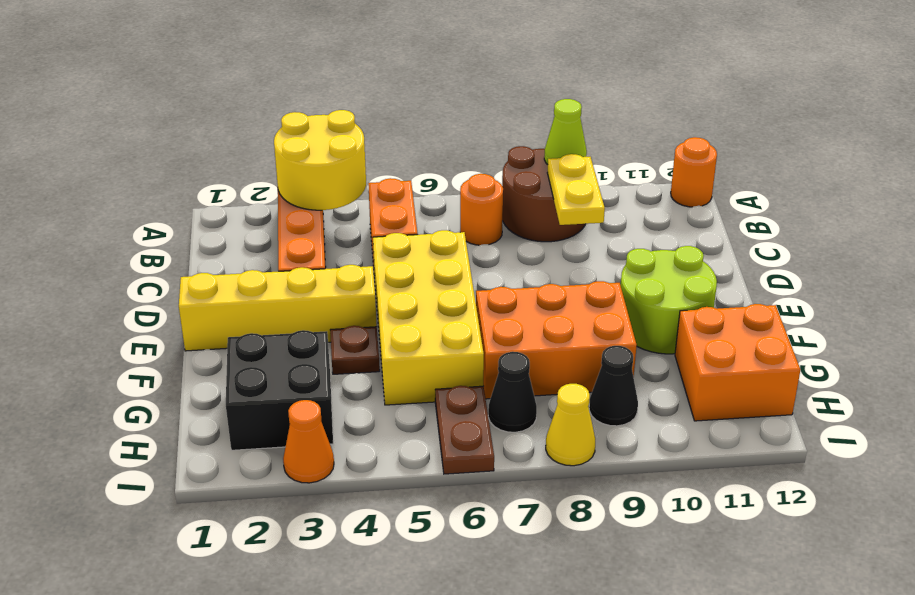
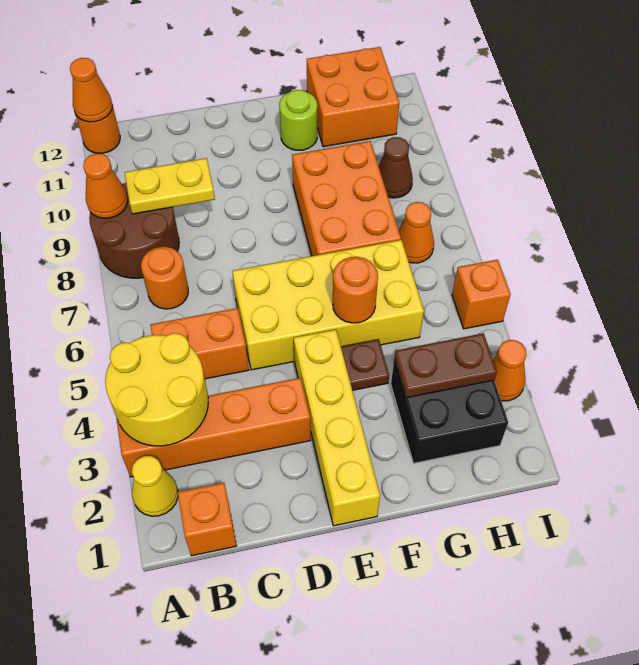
lime cone A9 level 2 -> orange cone A9 level 2
none -> orange cone A12 level 2
none -> orange brick B1 level 1
lime round brick E10:F11 level 1 -> lime round brick F11 level 1
none -> orange round brick F5 level 2
brown plate H6:I6 level 1 -> brown plate G3:H3 level 2
black cone H7 level 1 -> orange cone H7 level 1
black cone H9 level 1 -> brown cone H9 level 1
none -> orange brick I5 level 1
yellow cone I8 level 1 -> yellow cone A2 level 1

